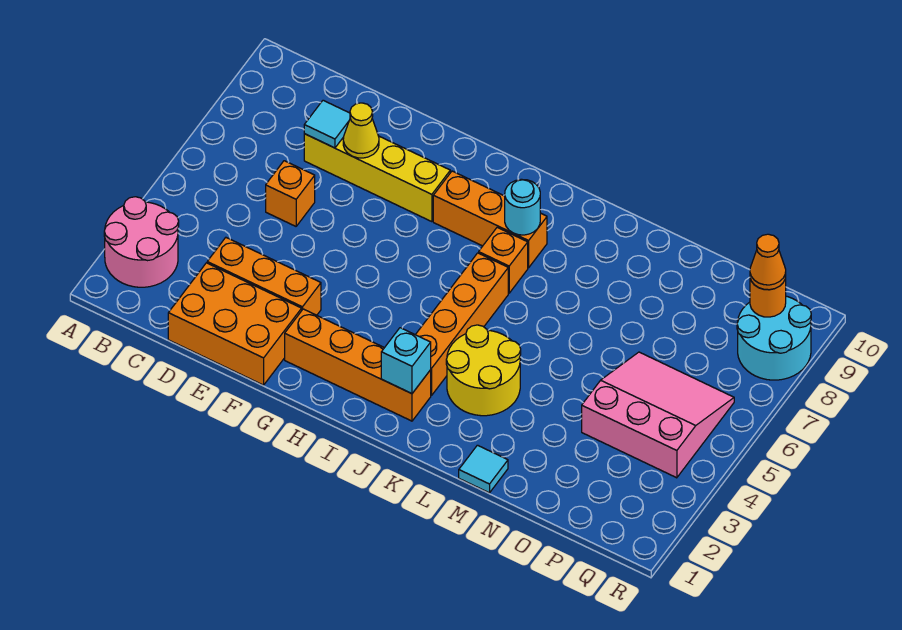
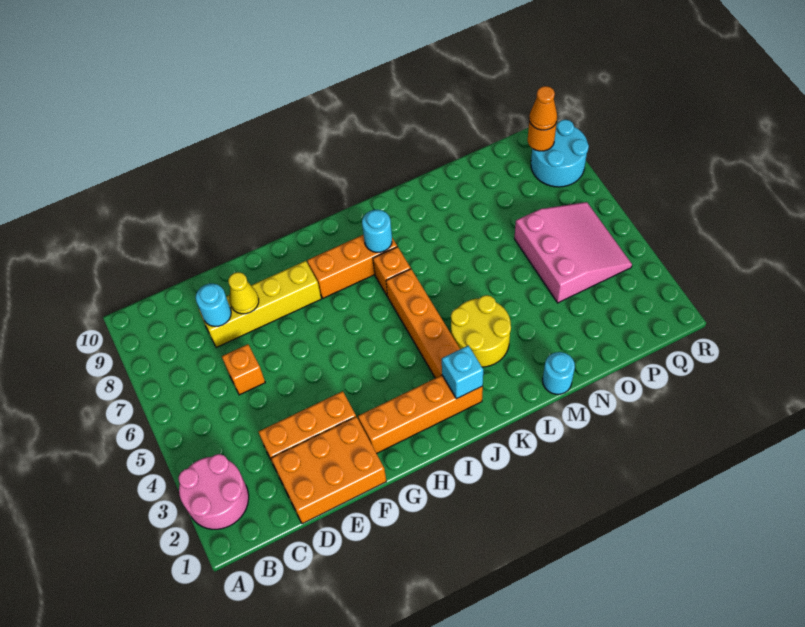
cyan tile D8 level 2 -> cyan round brick D8 level 2
cyan tile M1 level 1 -> cyan round brick M1 level 1
pink slope O4:Q6 level 1 top 4 -> pink slope O4:Q6 level 1 top O

